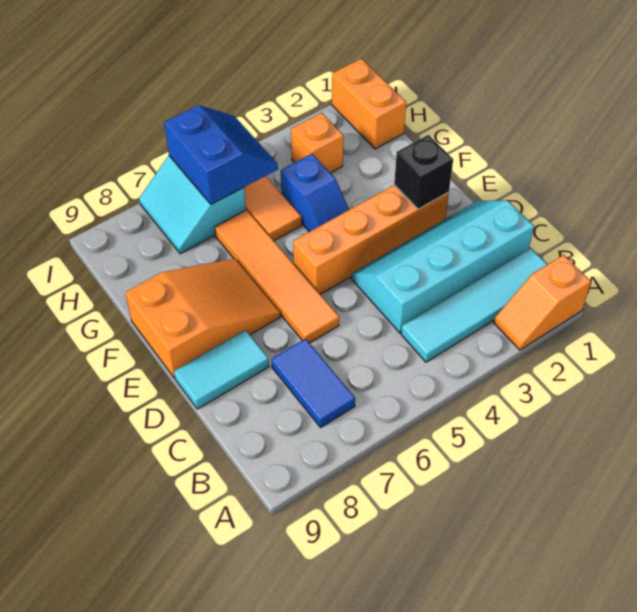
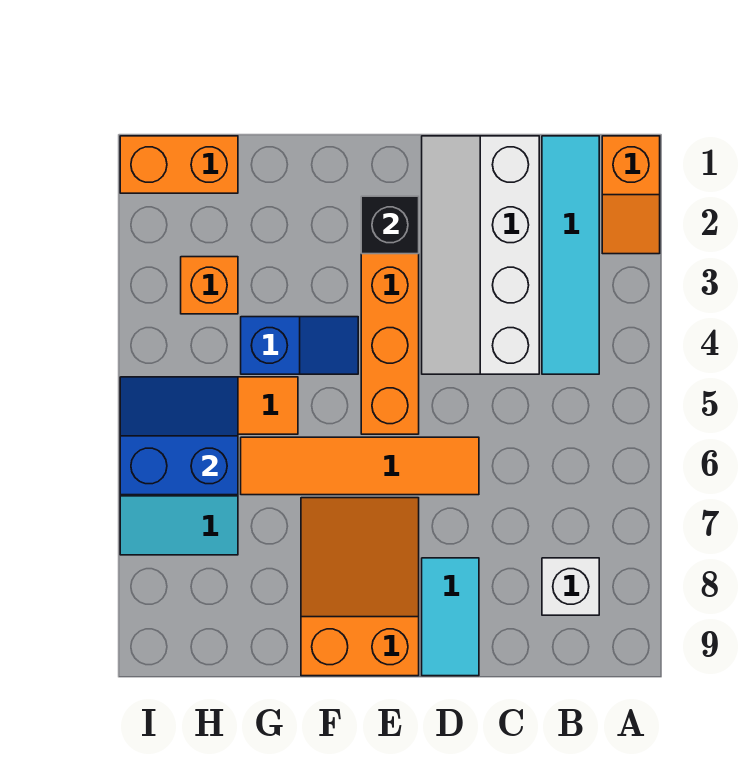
blue tile B7:C7 level 1 -> none
none -> white brick B8 level 1
cyan slope C1:D4 level 1 top C -> white slope C1:D4 level 1 top C

